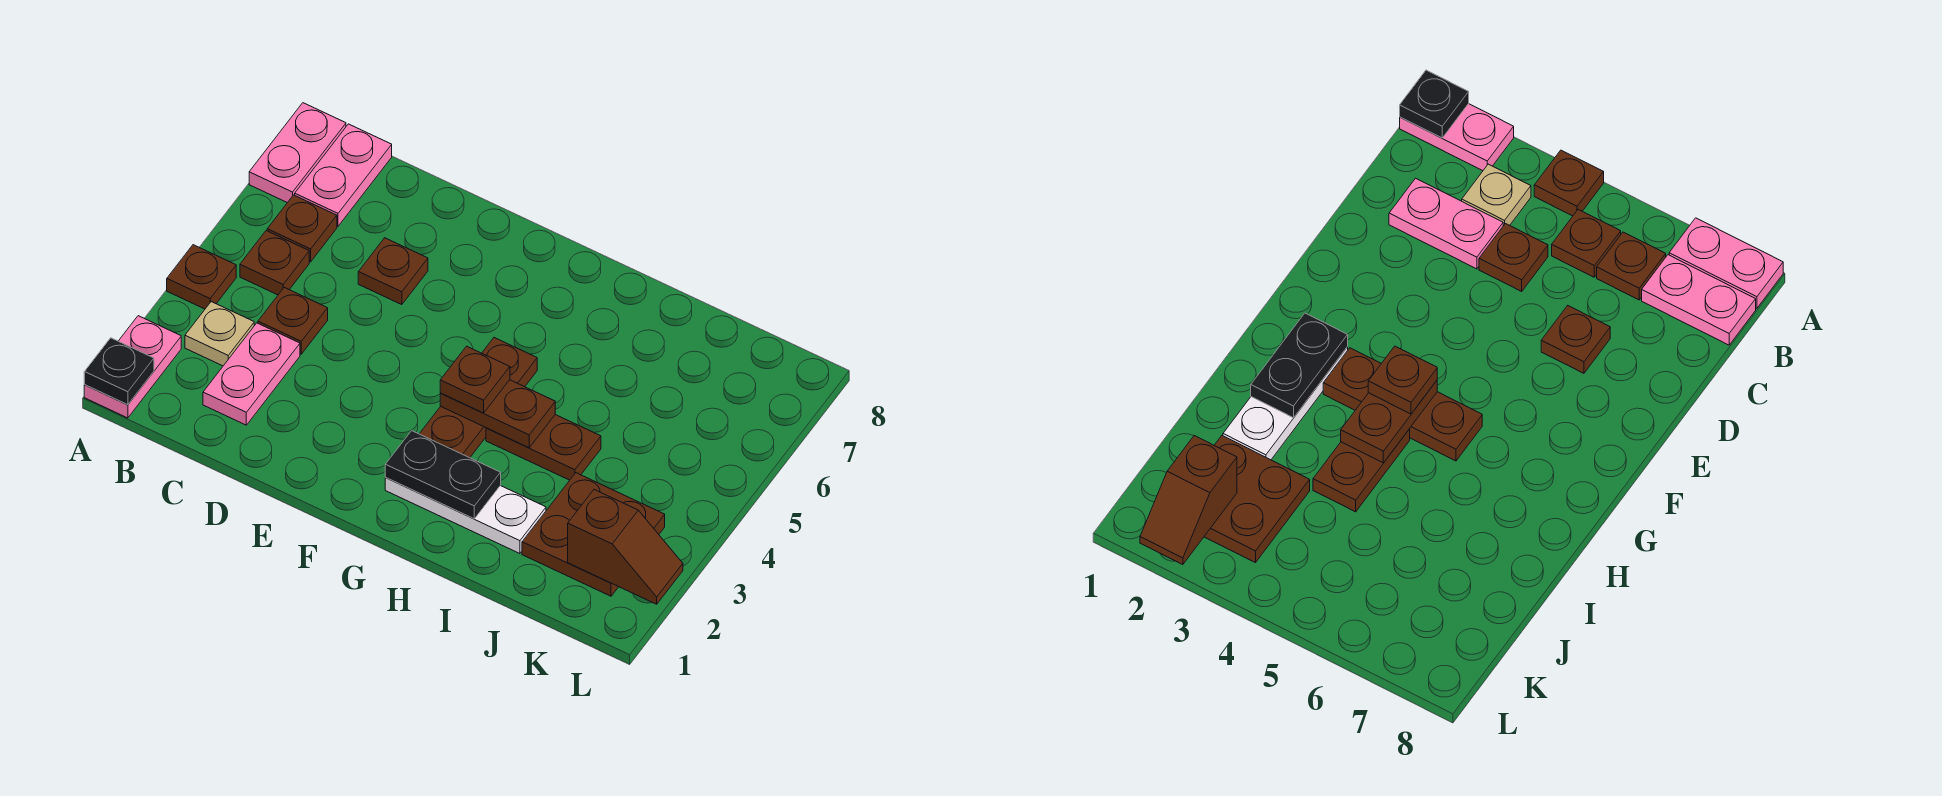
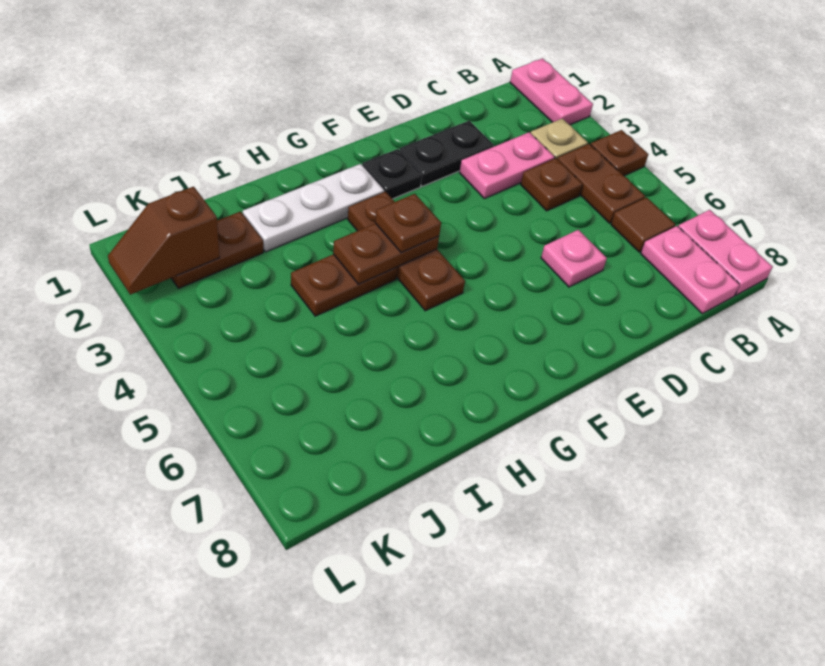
black plate A1 level 2 -> black plate F2 level 1
brown plate B5 level 1 -> brown plate B4:B5 level 1
brown plate B6 level 1 -> brown tile B6 level 1
pink plate C2:C3 level 1 -> pink plate C3:D3 level 1
brown plate D6 level 1 -> pink plate D6 level 1
black plate G2:H2 level 2 -> black plate D2:E2 level 1
brown plate J2:K3 level 1 -> brown plate J2:K2 level 1

